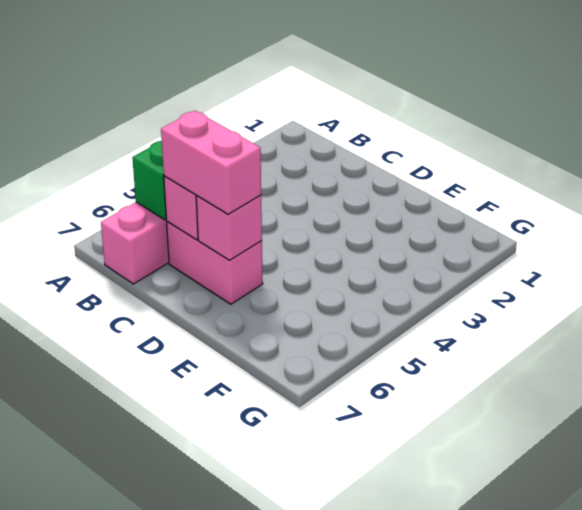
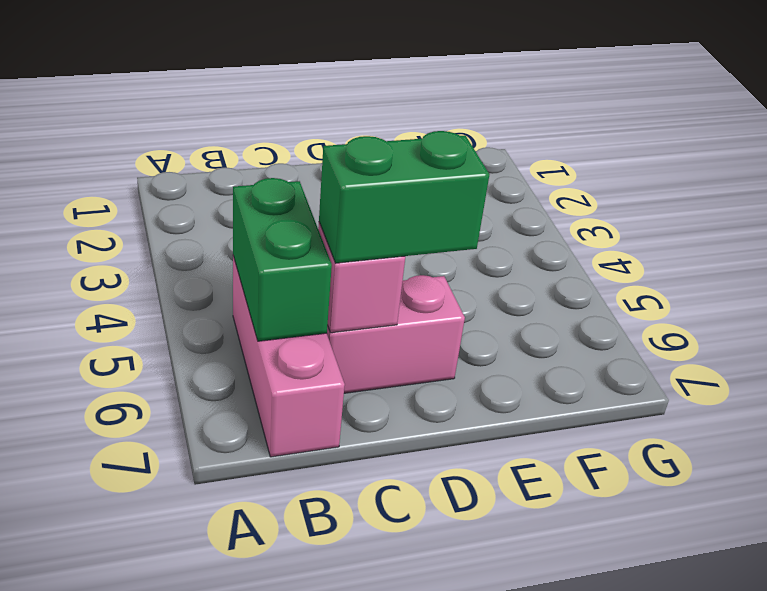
pink brick C6:D6 level 3 -> green brick C6:D6 level 3
pink brick D6 level 2 -> none

